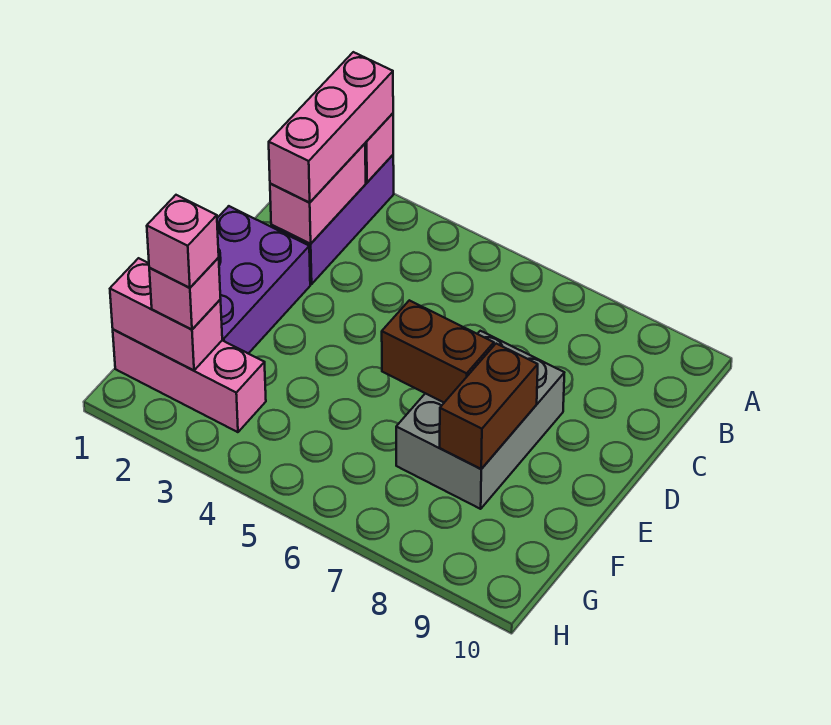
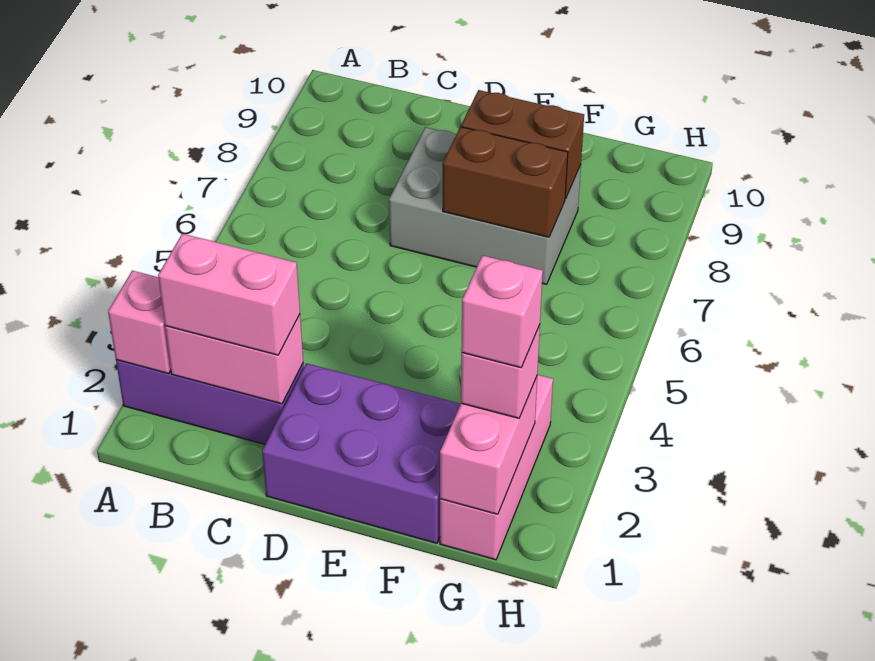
pink brick A2:C2 level 3 -> pink brick B2:C2 level 3
brown brick E6:E7 level 2 -> brown brick E7:F7 level 2

